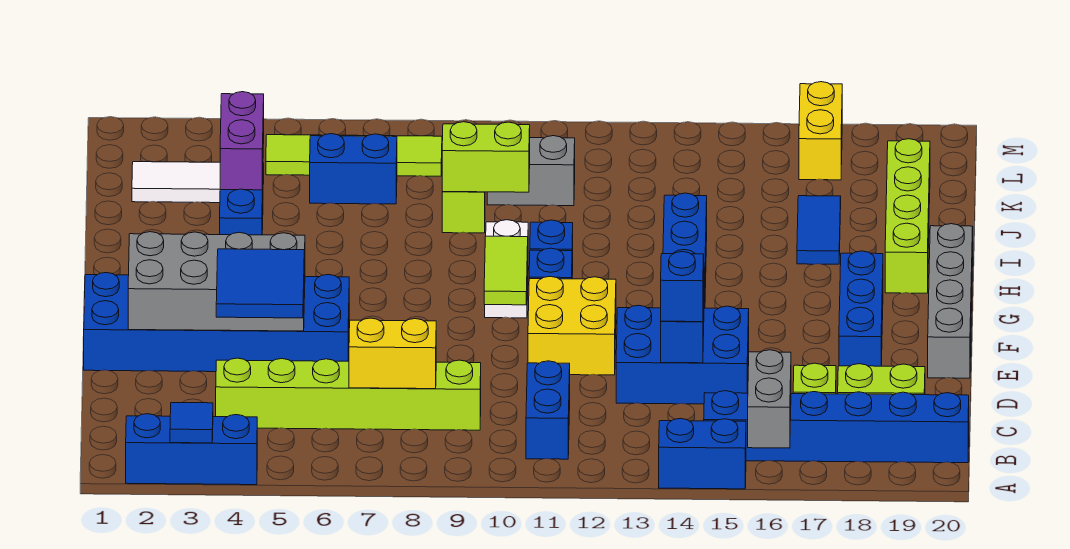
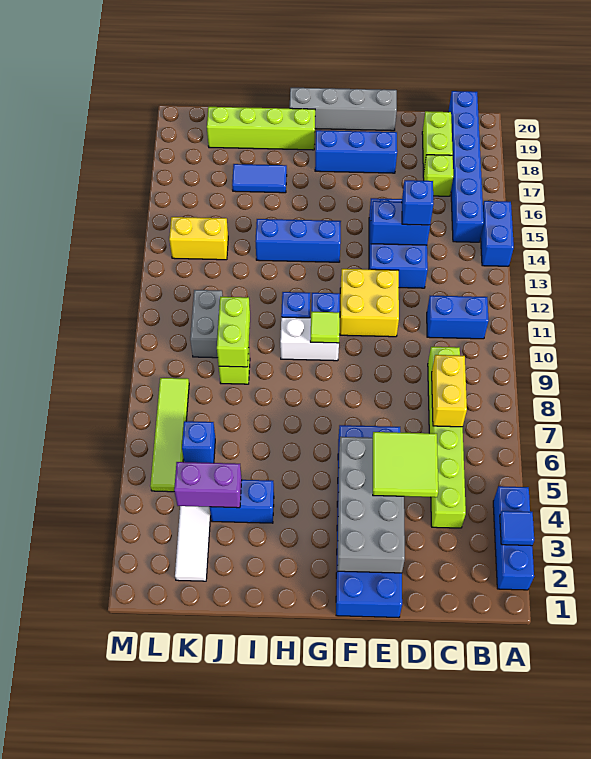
grey brick A16:B16 level 2 -> none
blue tile D4:E5 level 3 -> lime tile D4:E5 level 3
lime tile F10:G10 level 2 -> lime tile G10 level 2
blue brick K6:K7 level 1 -> blue brick K6 level 1
yellow brick L17:M17 level 1 -> yellow brick K14:L14 level 1

